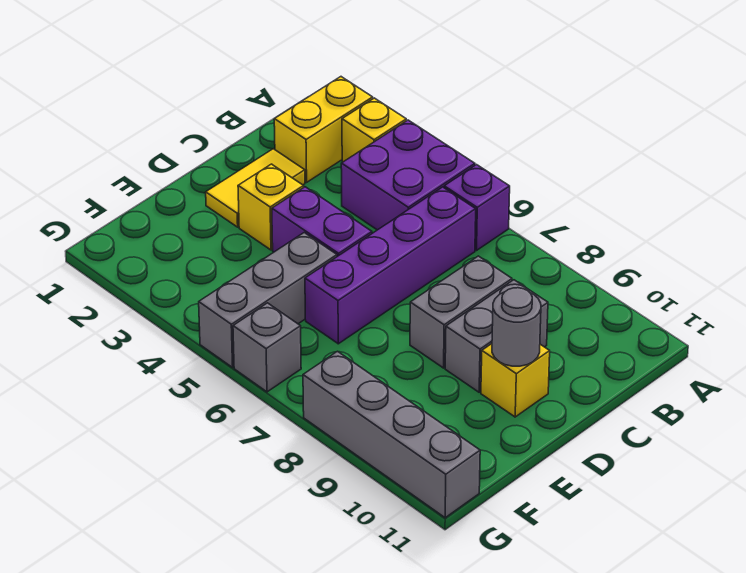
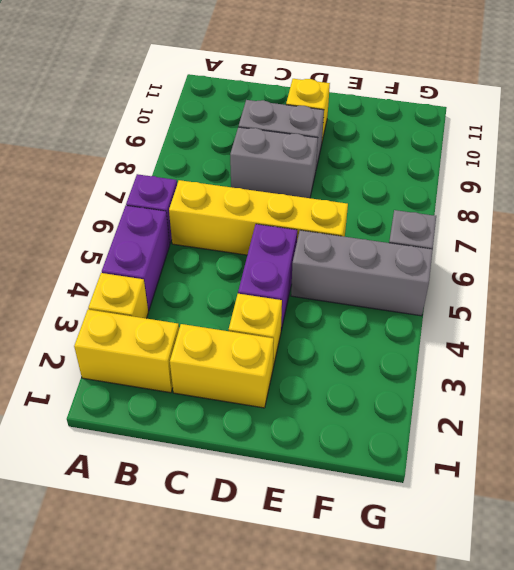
purple brick A4:B5 level 1 -> purple brick A4:A5 level 1
purple brick B6:E6 level 1 -> yellow brick B6:E6 level 1
yellow tile C2:D2 level 1 -> yellow brick C2:D2 level 1
grey round brick D10 level 2 -> none
grey brick G8:G11 level 1 -> none

